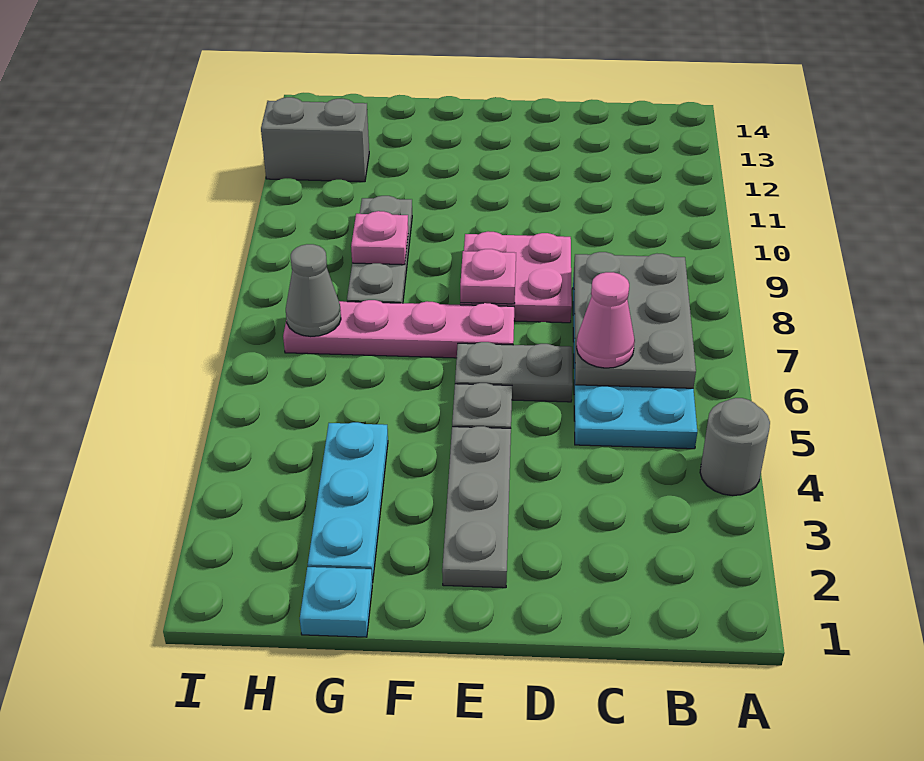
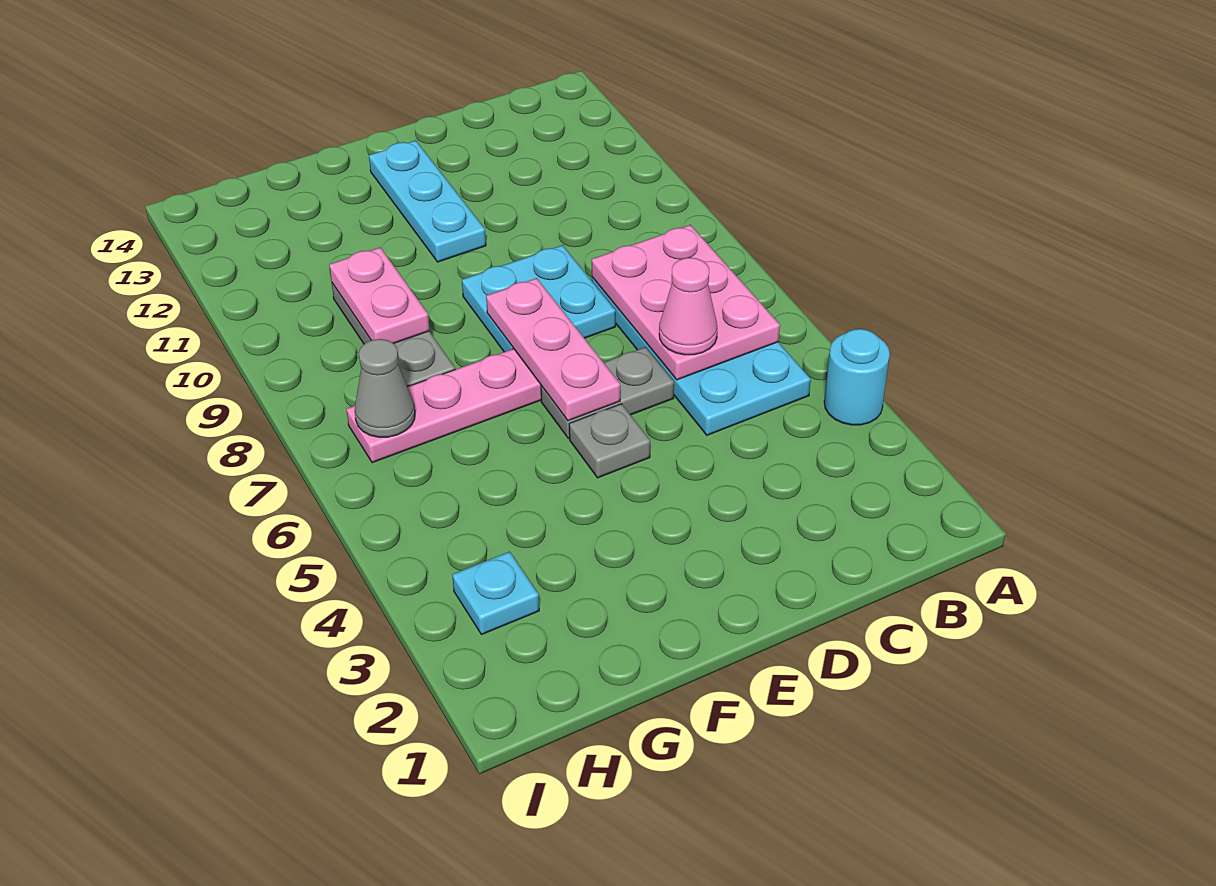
grey round brick A4 level 1 -> cyan round brick A4 level 1
grey plate B6:C8 level 2 -> pink plate B6:C8 level 2
pink plate D8:E9 level 1 -> cyan plate D8:E9 level 1
grey plate E2:E4 level 1 -> none
pink plate E8 level 2 -> pink plate E6:E8 level 2
cyan plate G1 level 1 -> cyan plate H3 level 1
cyan plate G2:G4 level 1 -> cyan plate E11:E13 level 1
pink plate G9 level 2 -> pink plate G9:G10 level 2
grey brick H12:I12 level 1 -> none

